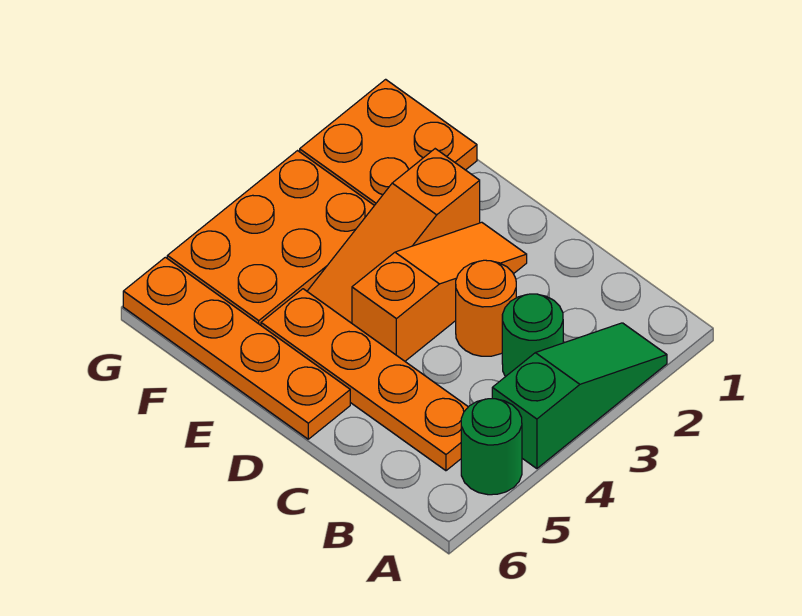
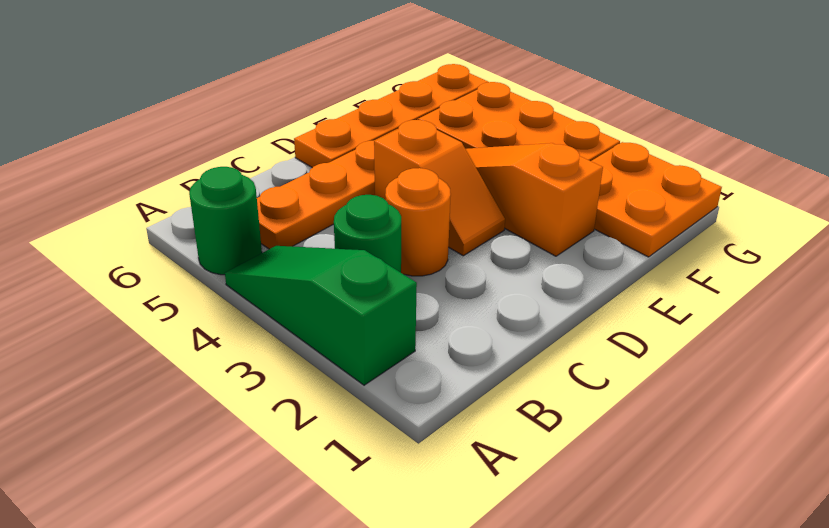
green slope A2:A4 level 1 top 4 -> green slope A2:A4 level 1 top 2
orange slope D2:D4 level 1 top 4 -> orange slope D3:D4 level 1 top 4

